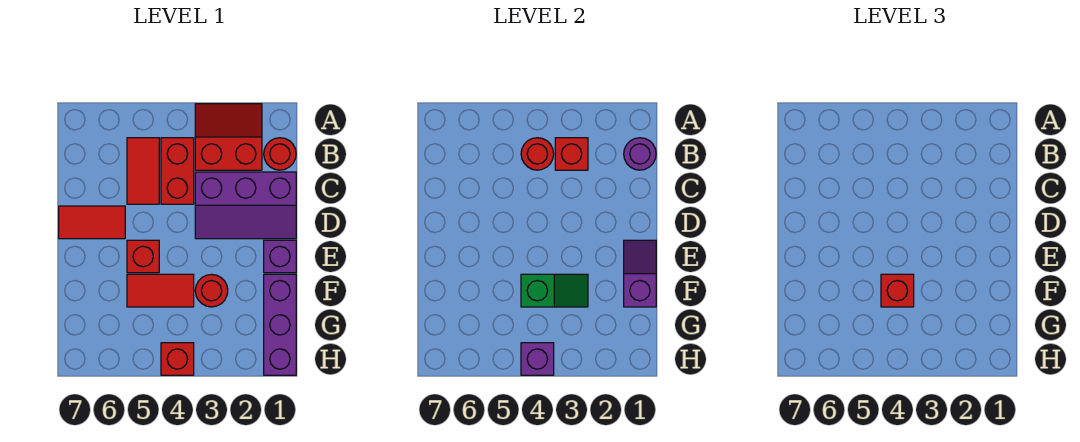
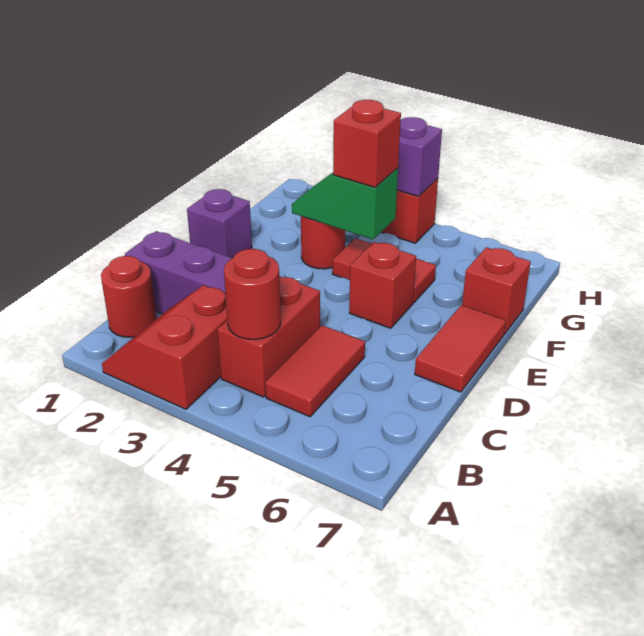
red slope A2:B3 level 1 top B -> red slope A2:B3 level 1 top 3
purple round brick B1 level 2 -> none
red brick B3 level 2 -> red brick F7 level 1
red tile D6:D7 level 1 -> red tile D7:E7 level 1
purple slope E1:F1 level 2 top F -> none
purple brick F1:H1 level 1 -> none

